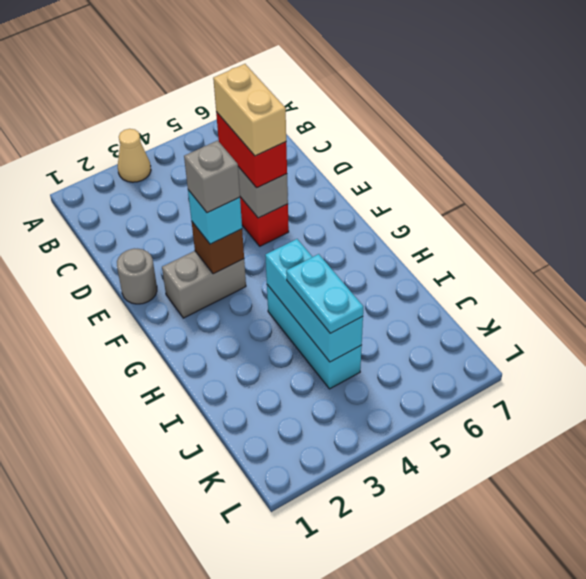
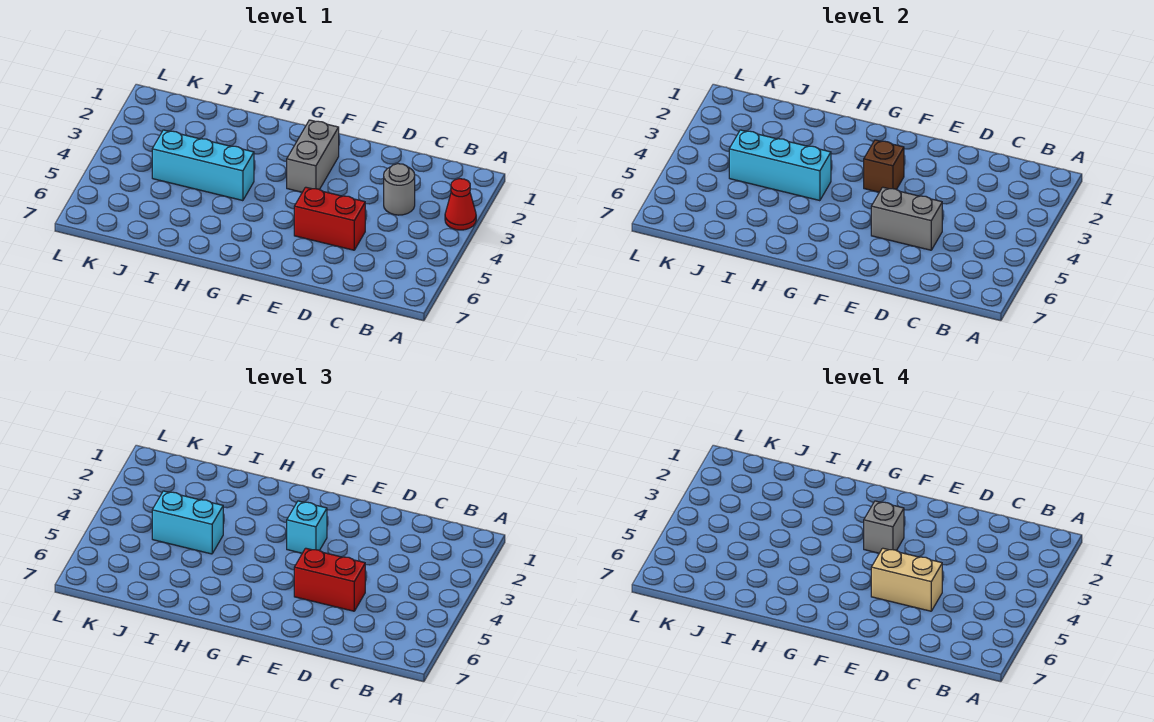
tan cone A3 level 1 -> red cone A3 level 1
grey round brick E1 level 1 -> grey round brick C3 level 1
cyan plate I4:J4 level 3 -> cyan brick I4:J4 level 3

